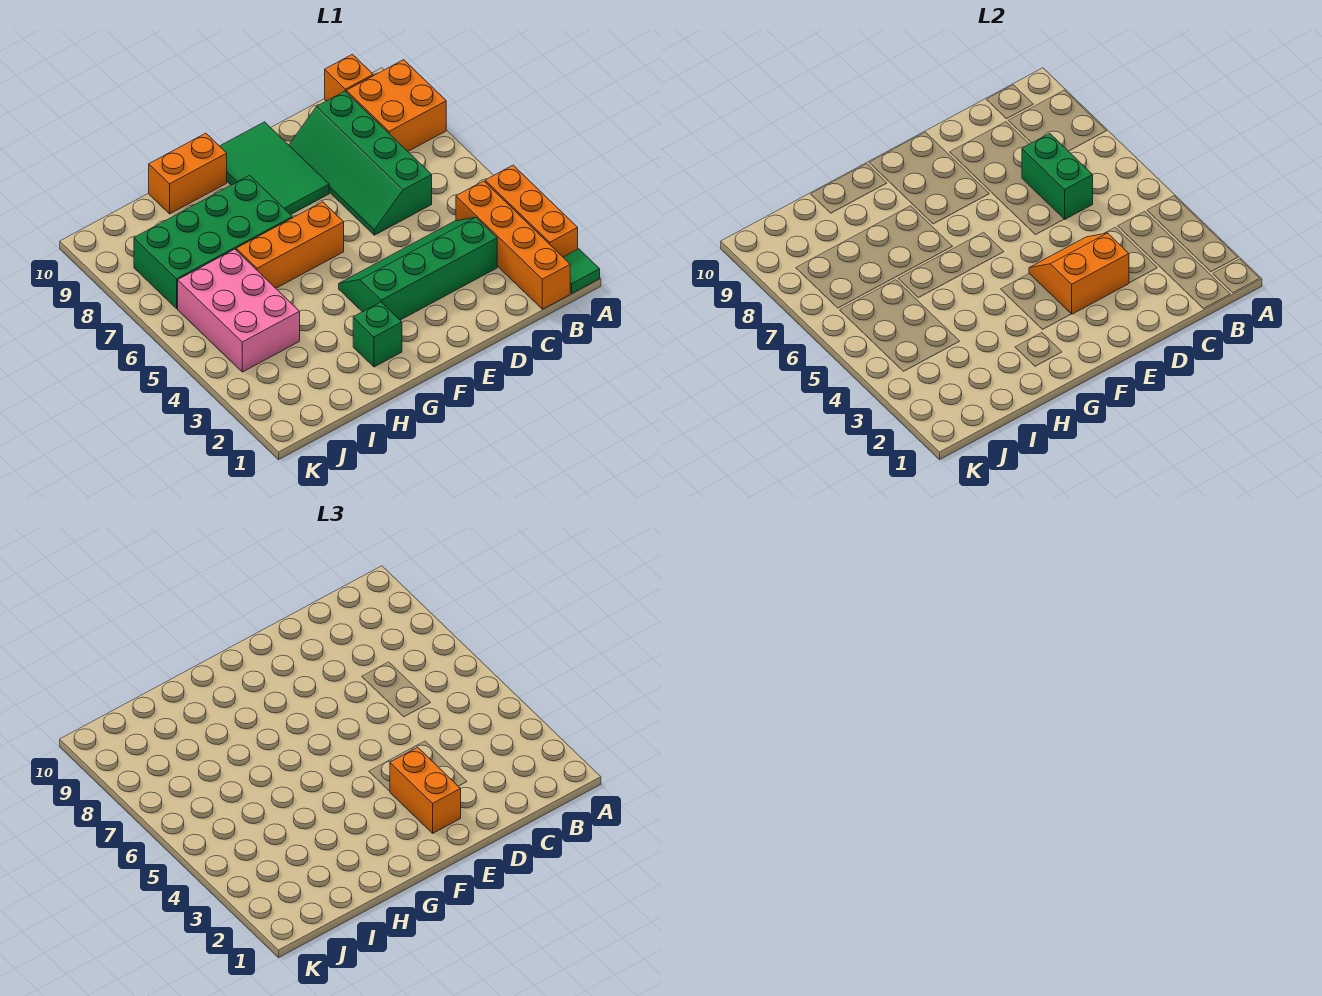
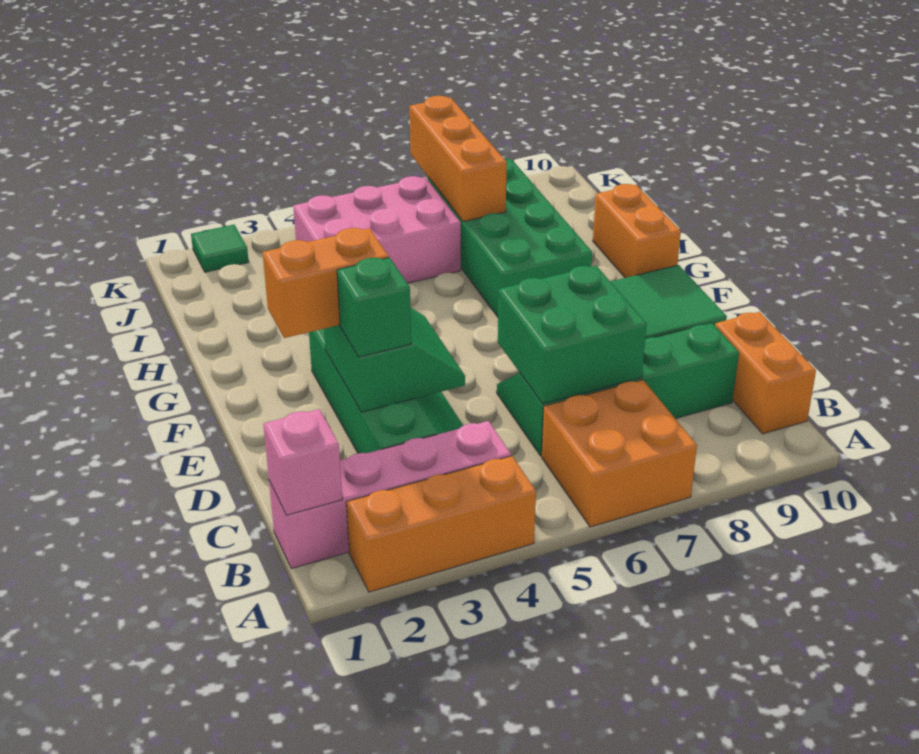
green tile A1 level 1 -> green tile K2 level 1
orange brick A8:B9 level 1 -> orange brick A6:B7 level 1
orange brick B1:B4 level 1 -> pink brick B1:B4 level 1
none -> pink brick B1 level 2
orange brick B10 level 1 -> orange brick B10:C10 level 1
green brick C6:C7 level 2 -> green brick C6:D7 level 2
orange slope D3:E4 level 2 top 3 -> green slope D3:E4 level 2 top 3
orange brick F6:H6 level 1 -> orange brick I7:K7 level 2
green brick G2 level 1 -> green brick D3 level 3

